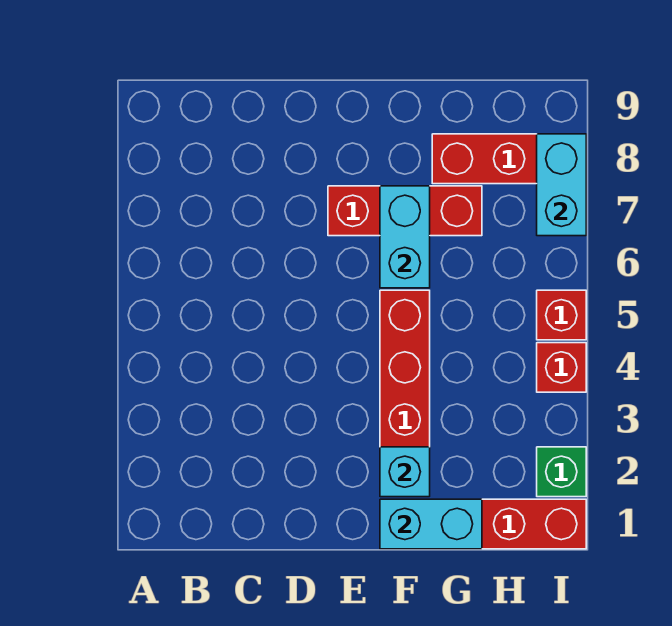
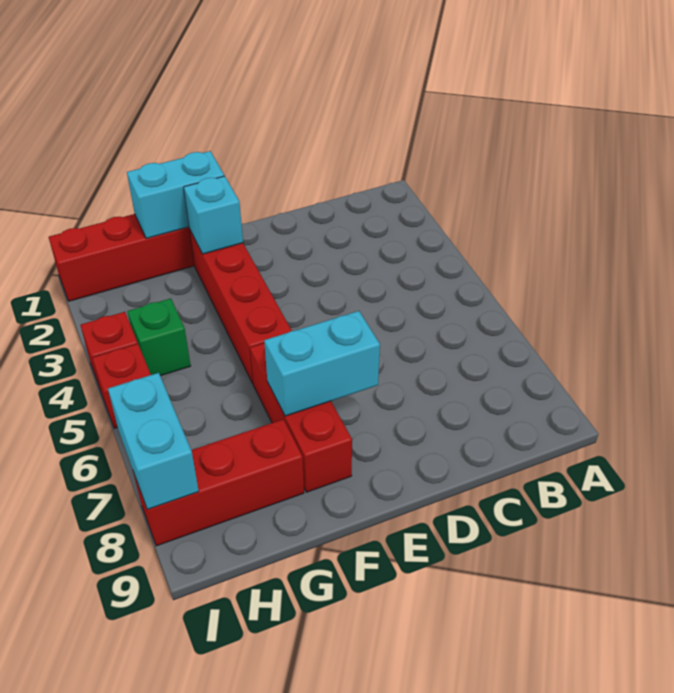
red brick E7:G7 level 1 -> red brick F6:F8 level 1
cyan brick F6:F7 level 2 -> cyan brick E7:F7 level 2
green brick I2 level 1 -> green brick H4 level 1

